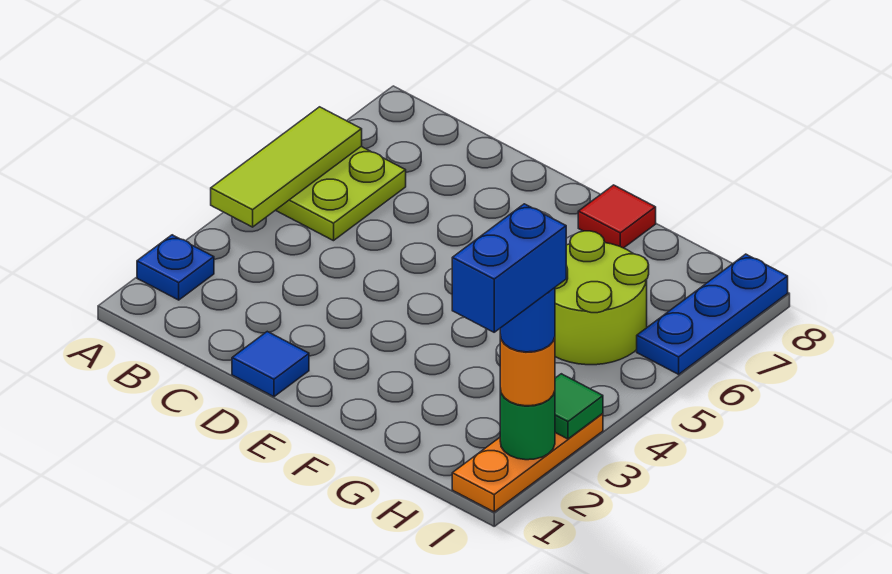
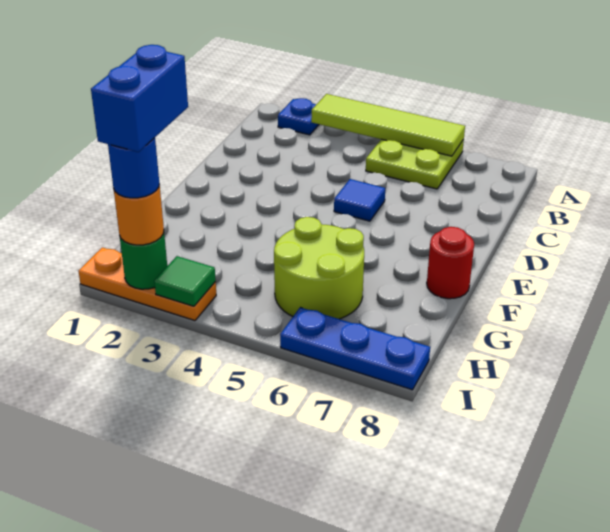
lime tile A4:A6 level 2 -> lime tile A3:A6 level 2
blue tile D1 level 1 -> blue tile D5 level 1
red tile F8 level 1 -> red round brick F8 level 1
blue brick I1:I2 level 5 -> blue brick H2:I2 level 5

